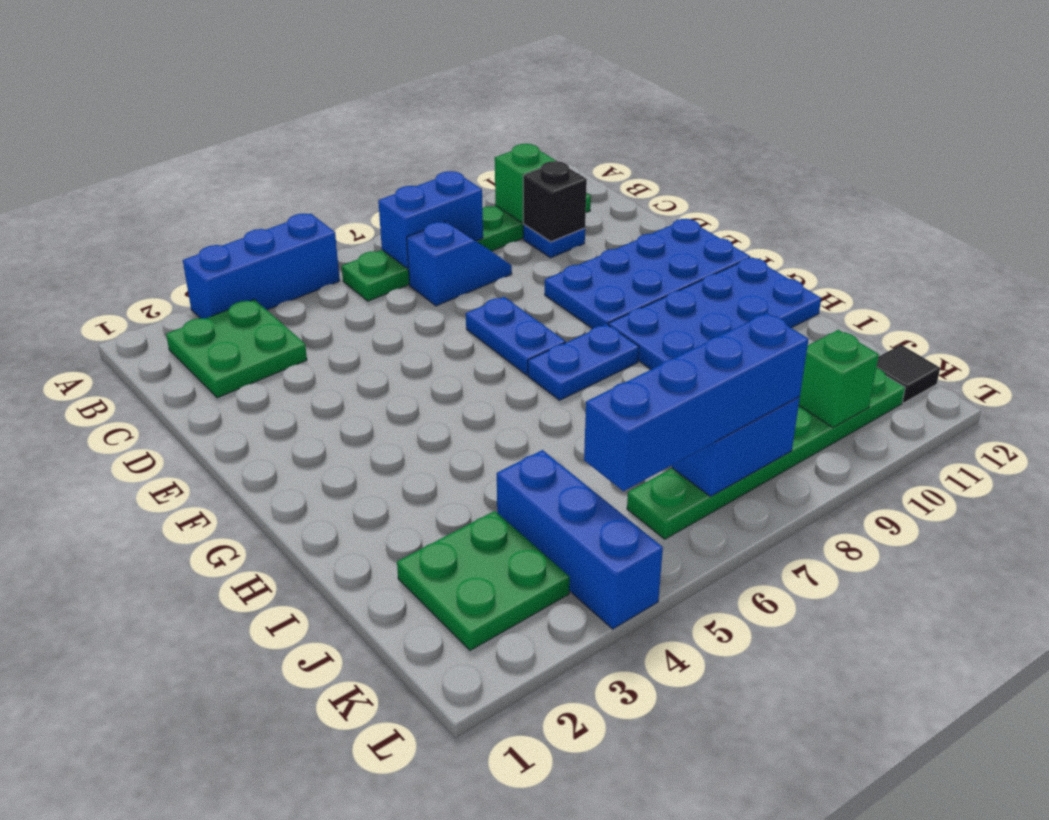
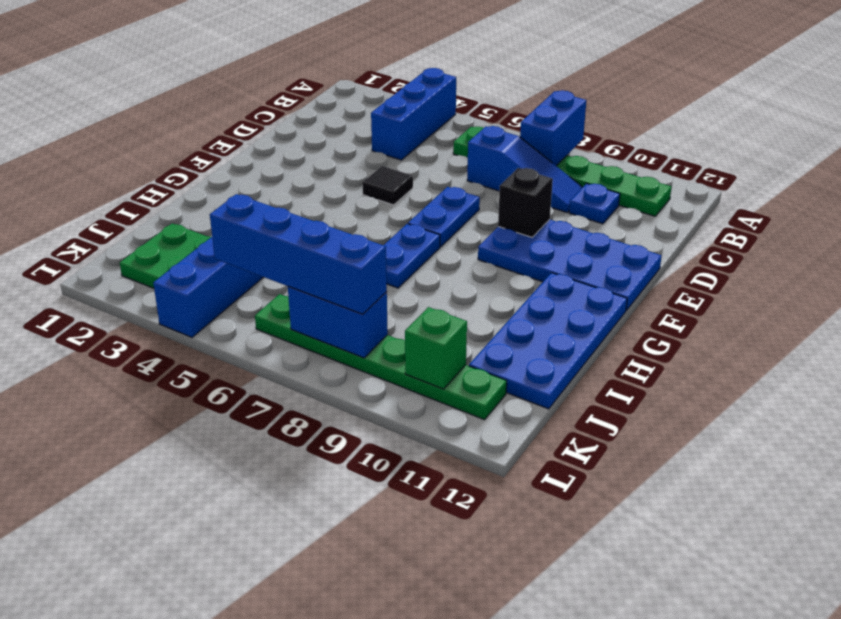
blue brick A3:A5 level 1 -> blue brick A4:C4 level 1
green plate B2:C3 level 1 -> none
blue brick B7:B8 level 2 -> blue brick A8:B8 level 2
green brick B10 level 2 -> none
blue slope C7:C8 level 1 top 7 -> blue slope C7:C9 level 1 top 7
black brick C10 level 2 -> black brick E9 level 2
blue plate G7:G8 level 1 -> blue plate G7:H7 level 1
blue plate G9:H12 level 1 -> blue plate G11:J12 level 1
black tile K12 level 1 -> black tile E5 level 1

